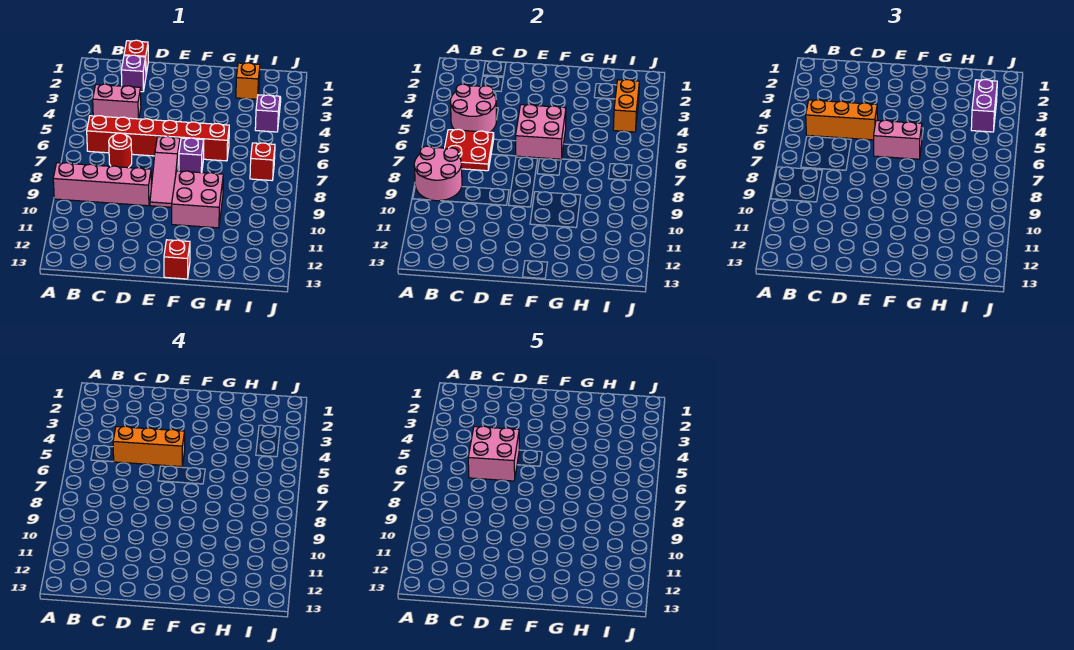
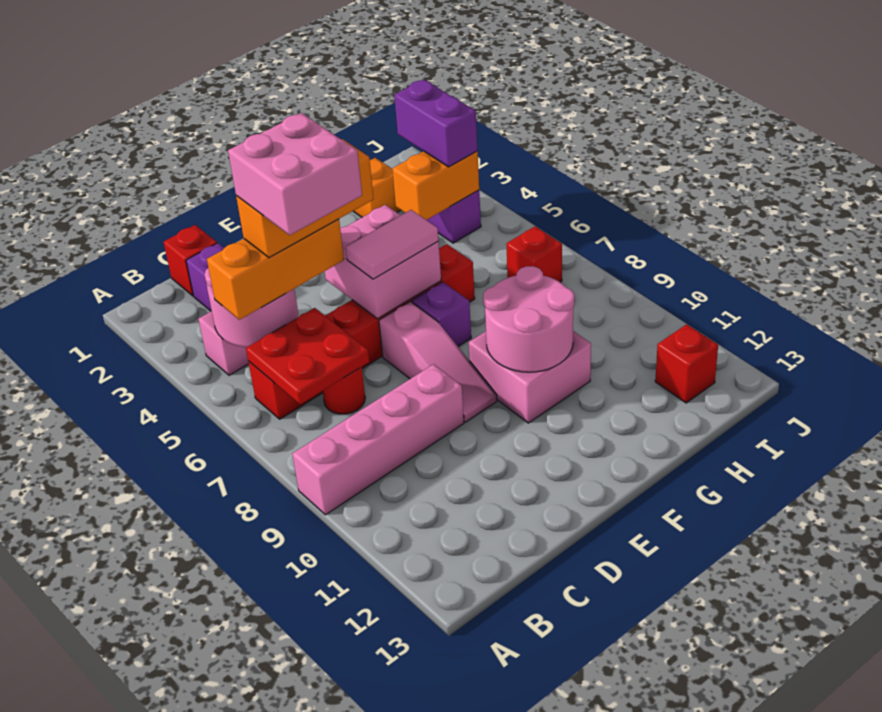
pink round brick A8:B9 level 2 -> pink round brick F9:G10 level 2
pink brick E6:F6 level 3 -> pink tile E6:F6 level 3
red brick F13 level 1 -> red brick I12 level 1
orange brick I3:I4 level 2 -> orange brick H4:I4 level 2

